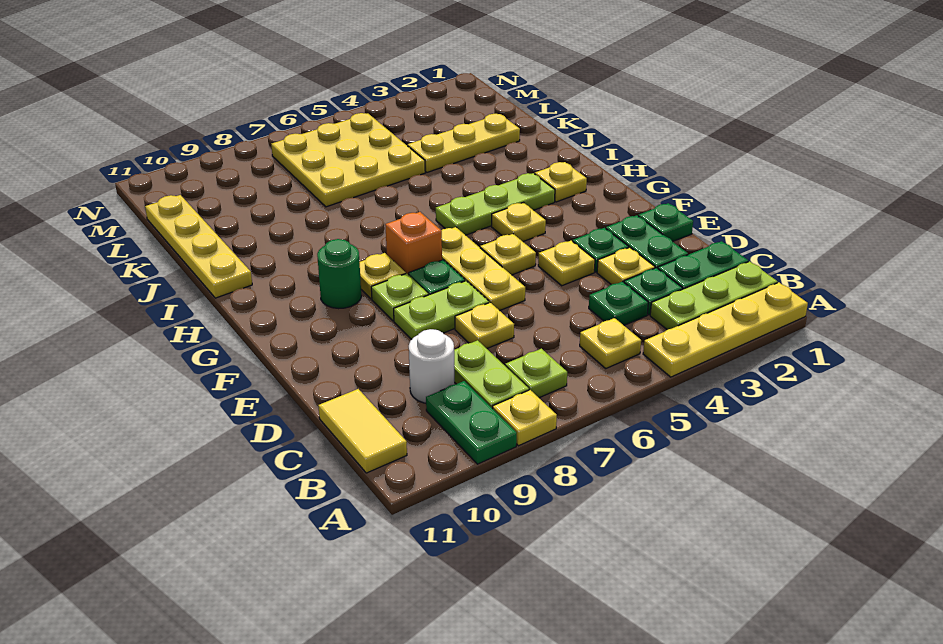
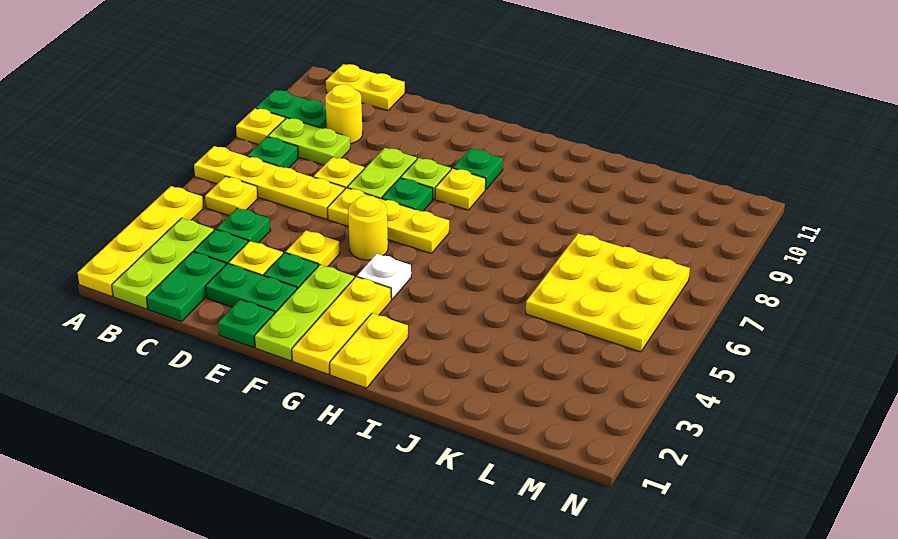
lime plate B7 level 1 -> green plate B7 level 1
yellow tile B11:C11 level 1 -> yellow plate B11:C11 level 1
white round brick C9 level 1 -> yellow round brick C9 level 1
yellow plate F5 level 1 -> yellow round brick F5 level 1
yellow plate G4 level 1 -> white plate G4 level 1
orange brick G7 level 1 -> none
green round brick G9 level 1 -> green plate G9 level 1
yellow plate H2 level 1 -> yellow plate H1:H2 level 1
lime plate H3:H5 level 1 -> lime plate F1:F3 level 1
yellow plate I11:L11 level 1 -> yellow plate A6:D6 level 1
yellow plate K2:K4 level 1 -> yellow plate G1:G3 level 1

